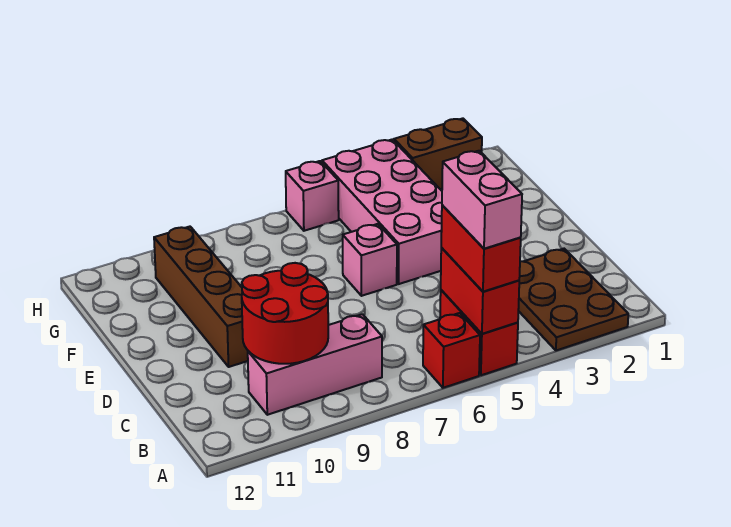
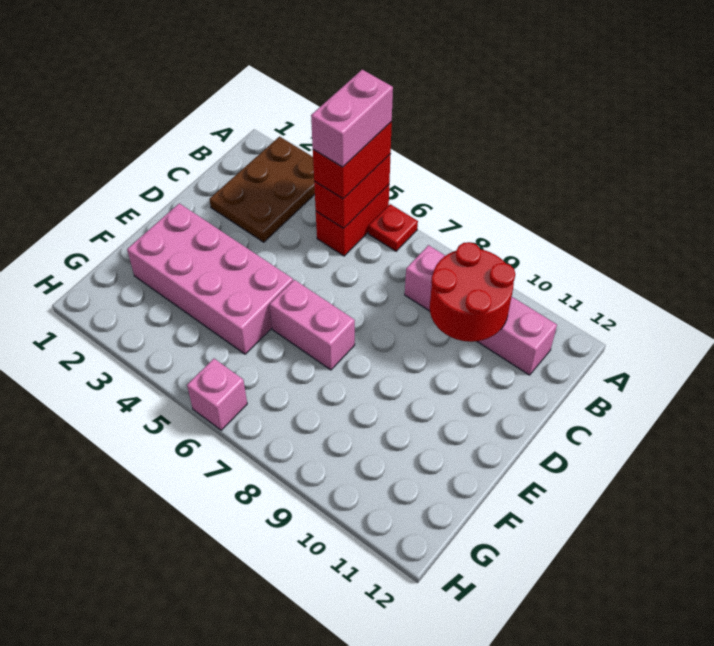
red brick A6 level 1 -> red plate A6 level 1
pink brick B8:B10 level 1 -> pink brick B8:B11 level 1
brown brick D10:G10 level 1 -> none
pink brick E4:H5 level 1 -> pink brick E2:F5 level 1
pink brick E6 level 1 -> pink brick E6:E7 level 1
brown brick H2:H3 level 1 -> none

